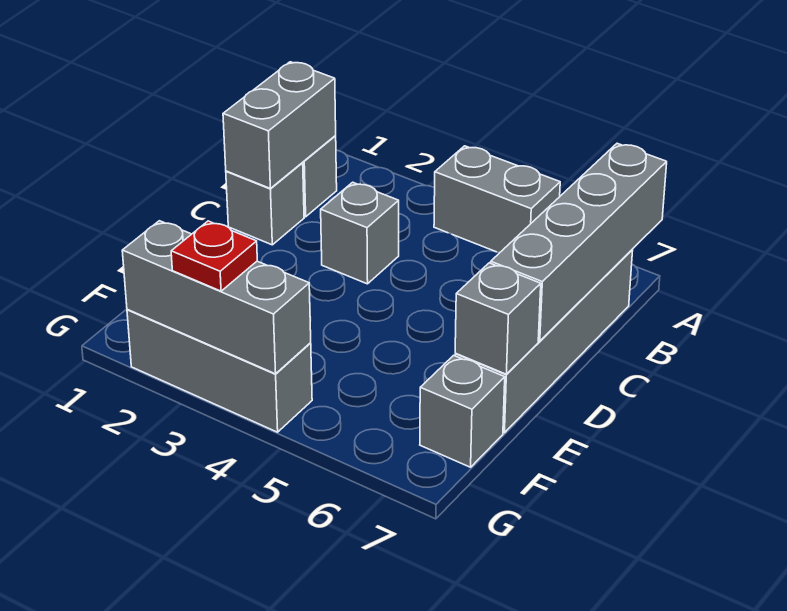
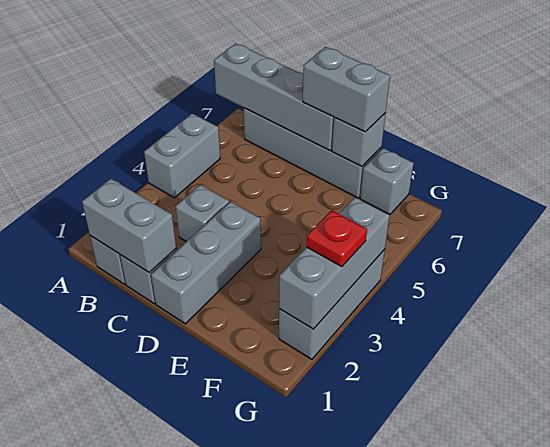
none -> grey brick D1:D3 level 1
none -> grey brick D7:E7 level 3

